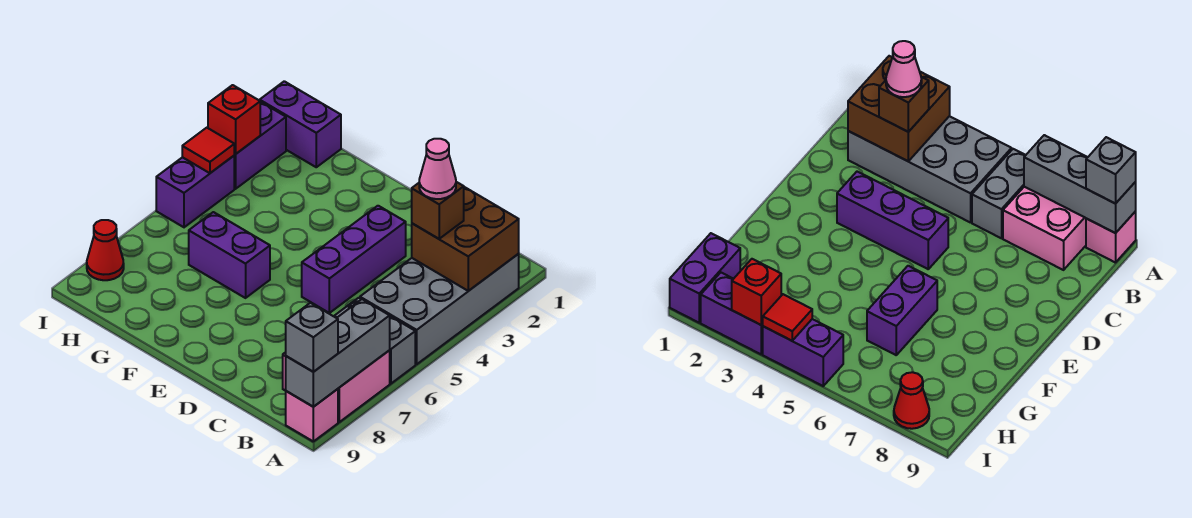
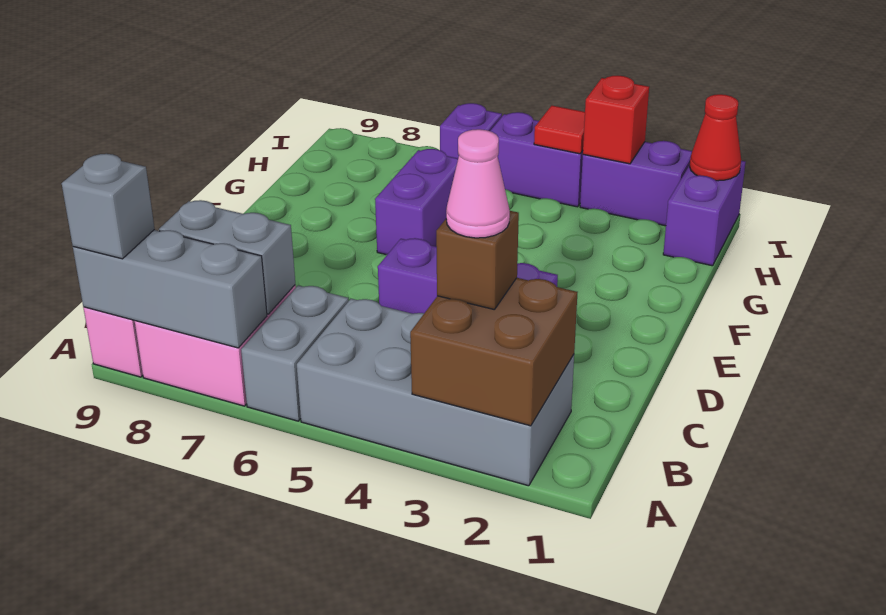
none -> grey brick B7:B8 level 2
none -> purple brick I6 level 1
red cone I8 level 1 -> red cone I1 level 2

